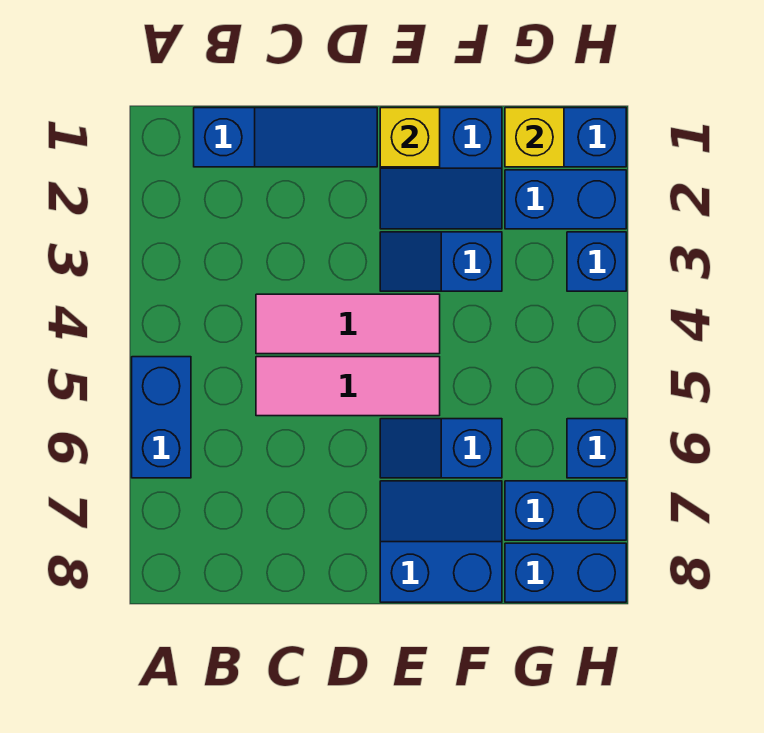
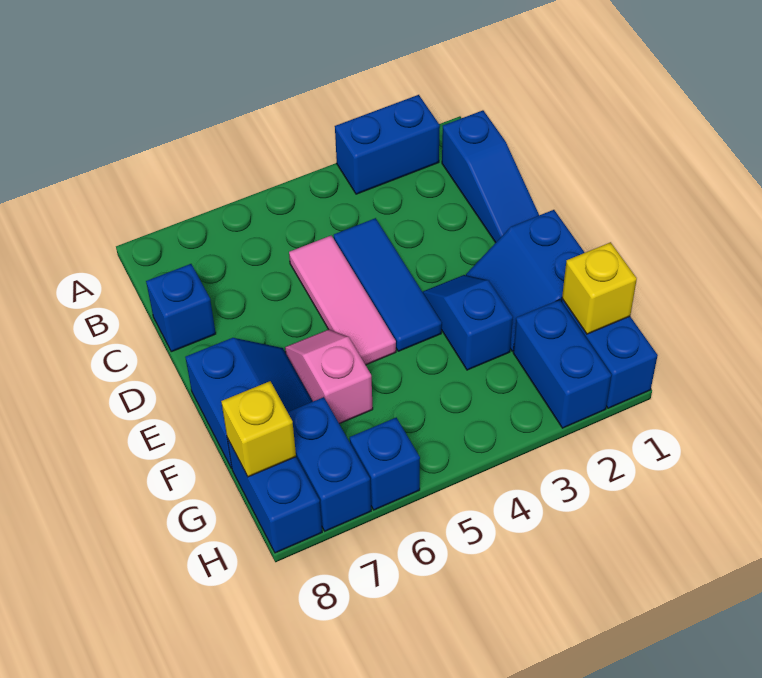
blue brick A5:A6 level 1 -> blue brick A2:A3 level 1
pink tile C4:E4 level 1 -> blue tile C4:E4 level 1
yellow brick E1 level 2 -> yellow brick G8 level 2
blue slope E6:F6 level 1 top F -> pink slope E6:F6 level 1 top F
blue brick H3 level 1 -> blue brick C8 level 1

